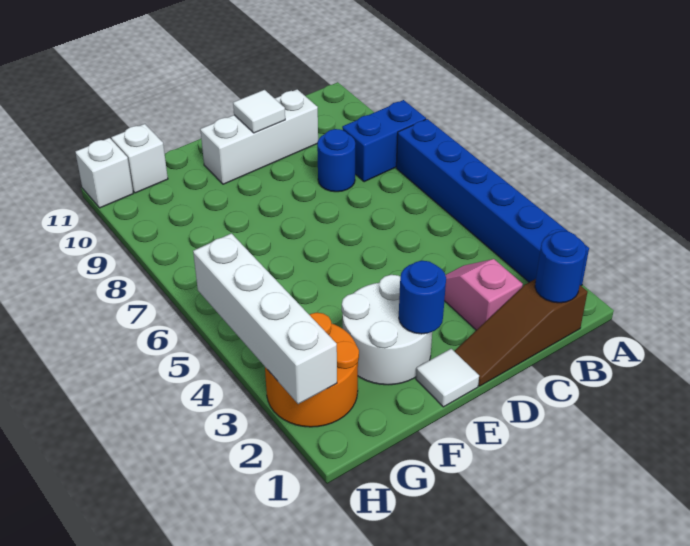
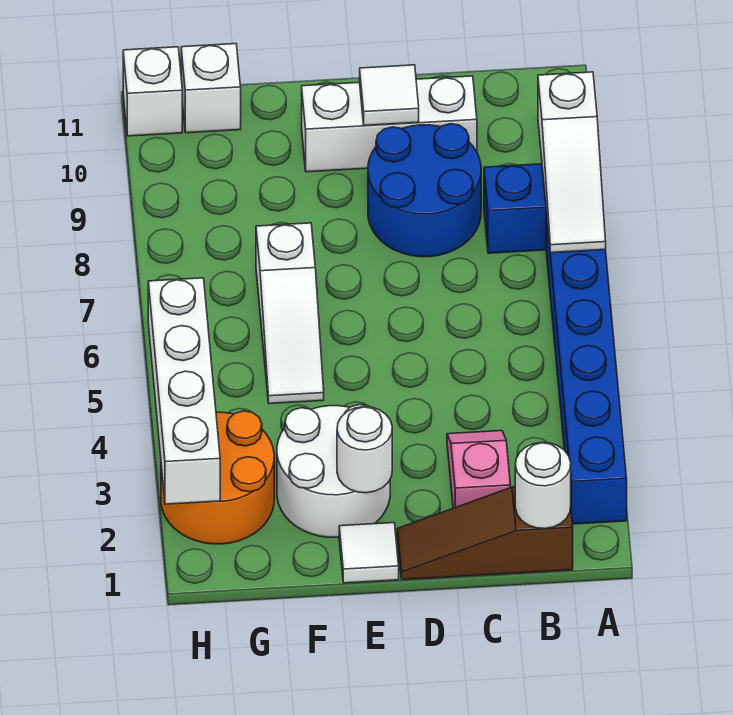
none -> white slope A7:A9 level 2 top 9
blue round brick B1 level 2 -> white round brick B1 level 2
blue round brick C8 level 1 -> blue round brick C8:D9 level 1
blue round brick E2 level 2 -> white round brick E2 level 2
none -> white slope F5:F7 level 1 top 7

